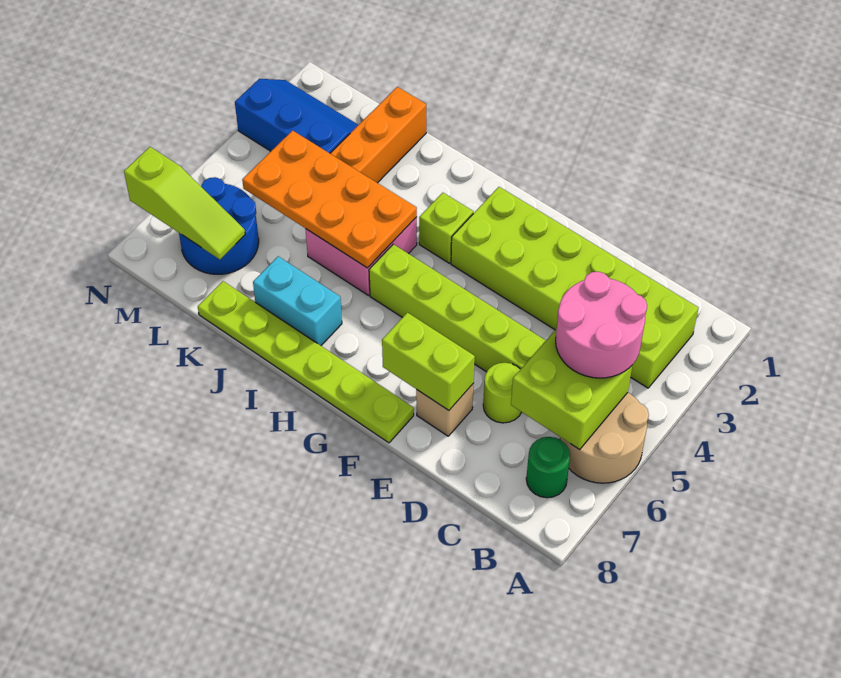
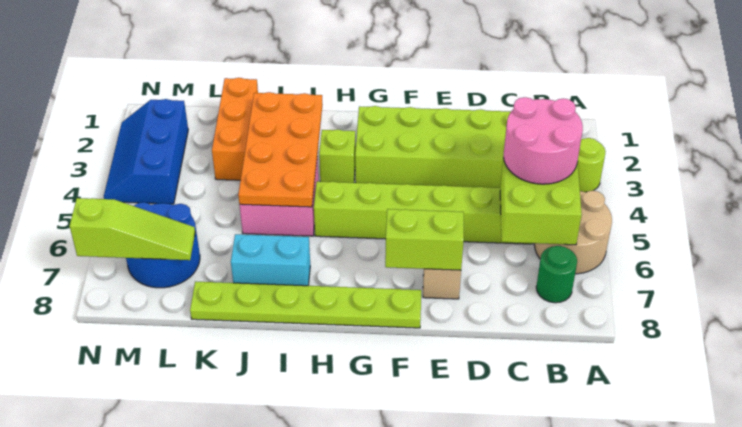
lime round brick D6 level 1 -> lime round brick A3 level 1
orange plate I4:L5 level 2 -> orange plate I2:J5 level 2
blue slope L2:N3 level 1 top 3 -> blue slope M2:N4 level 1 top M

